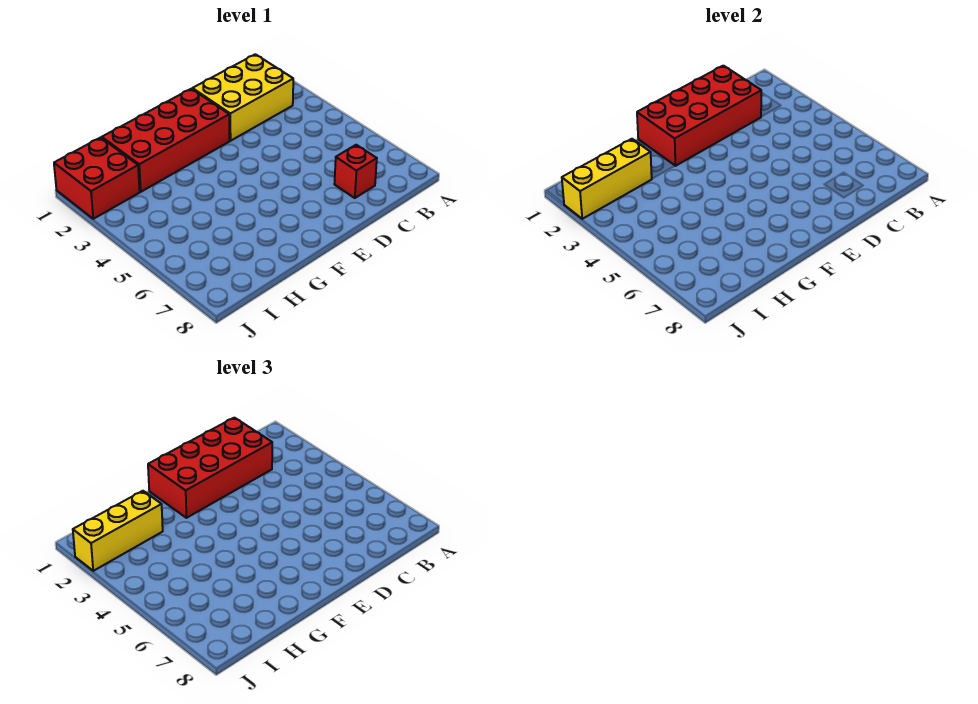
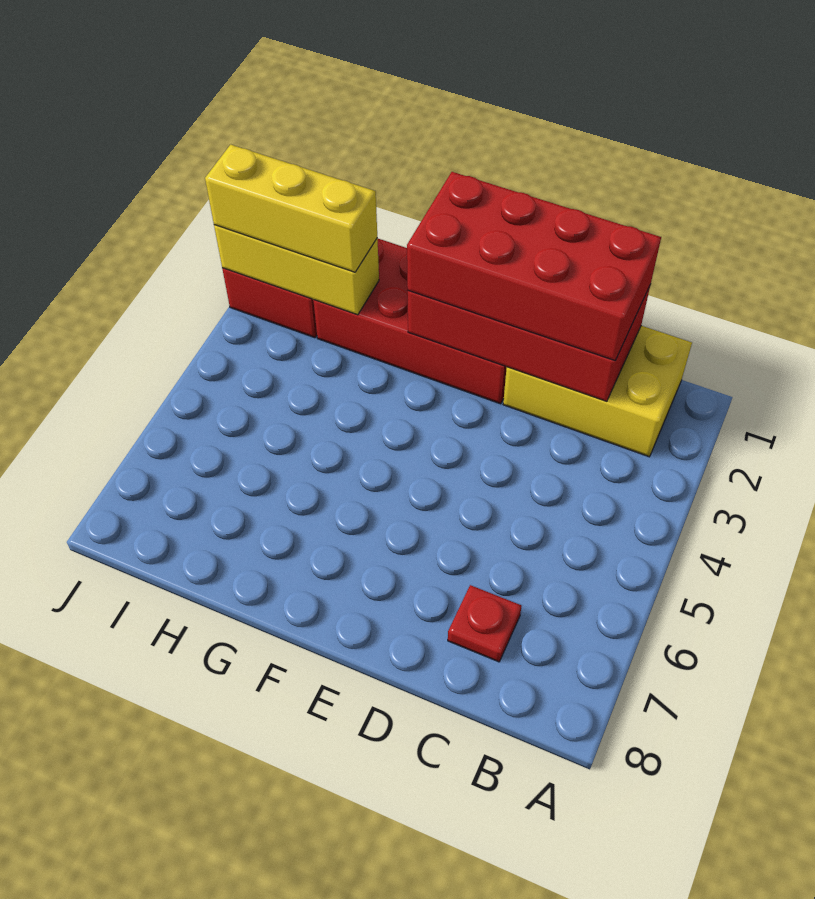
red brick C7 level 1 -> red plate C7 level 1

